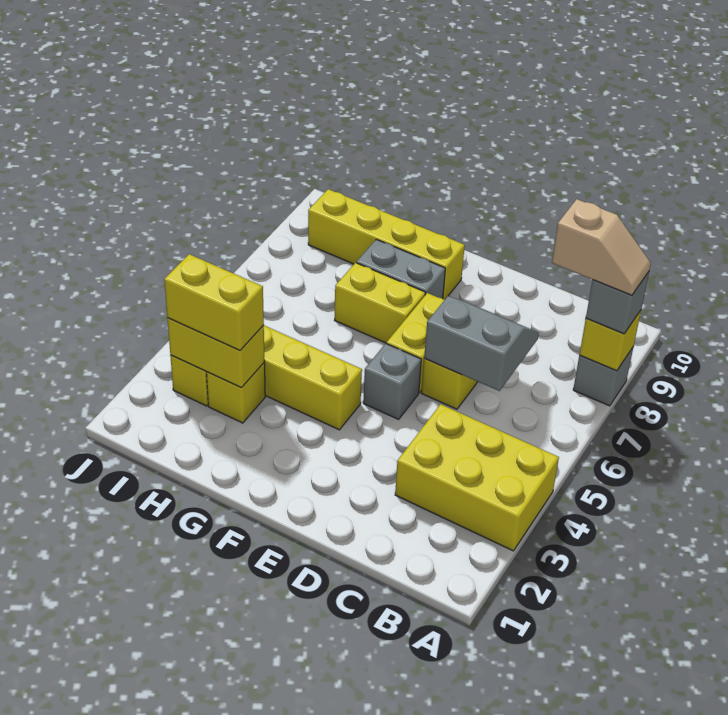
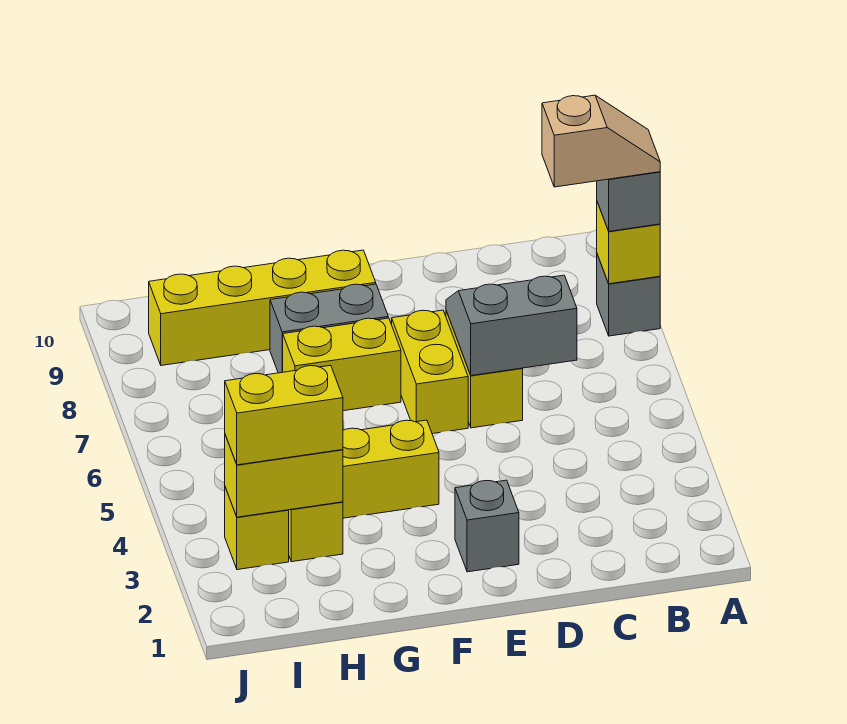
yellow brick A3:C4 level 1 -> none
grey brick E5 level 1 -> grey brick E2 level 1

